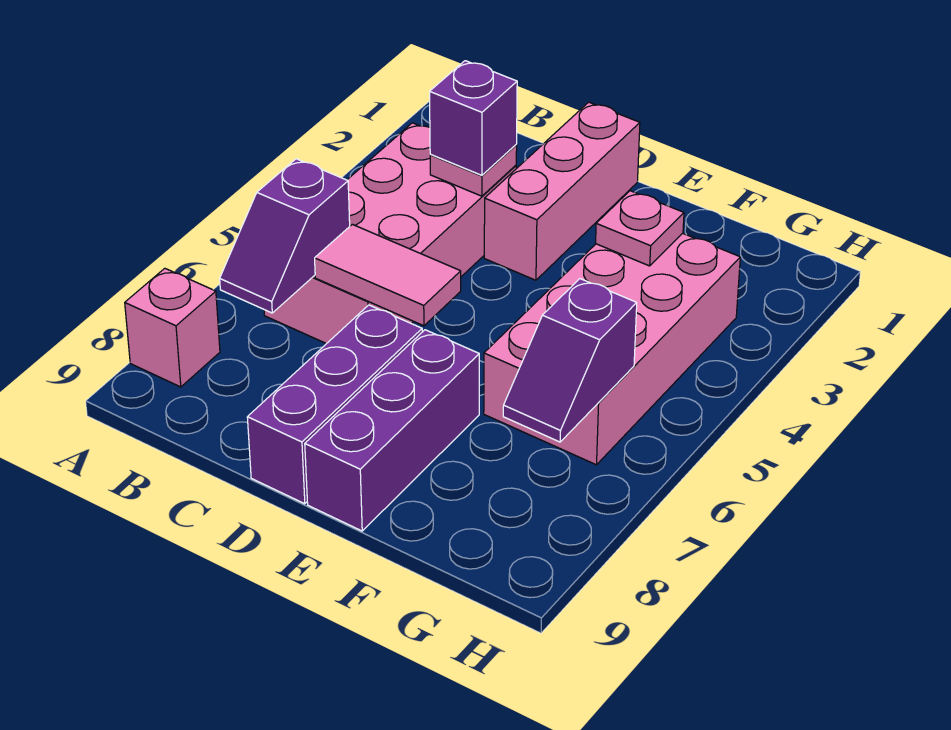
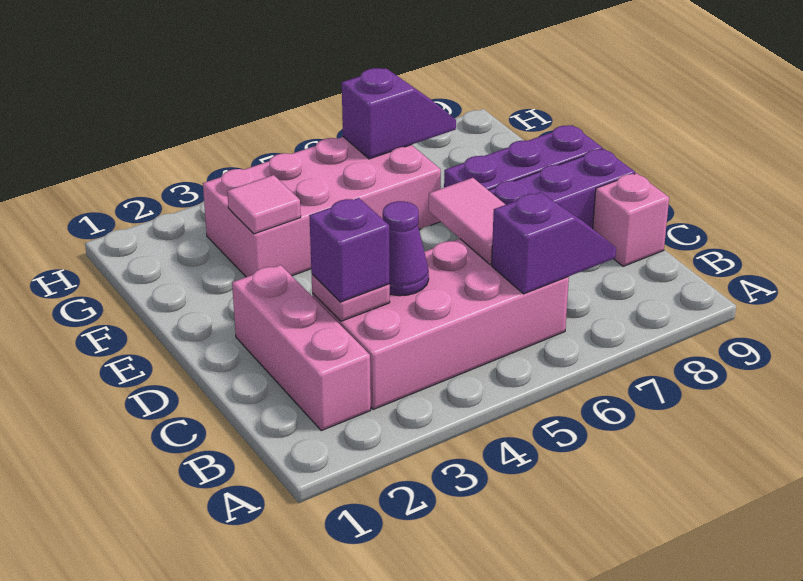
pink brick A8 level 1 -> pink brick C9 level 1
none -> purple cone C4 level 2
pink brick D1:D3 level 1 -> pink brick B2:D2 level 1
pink plate F3 level 2 -> pink tile F3 level 2

